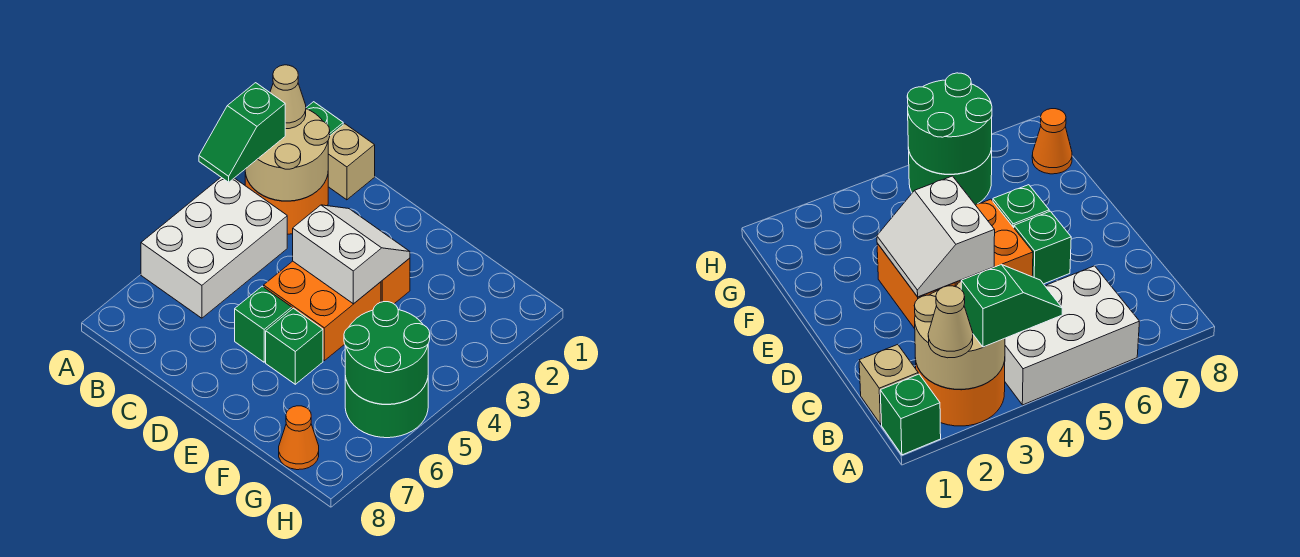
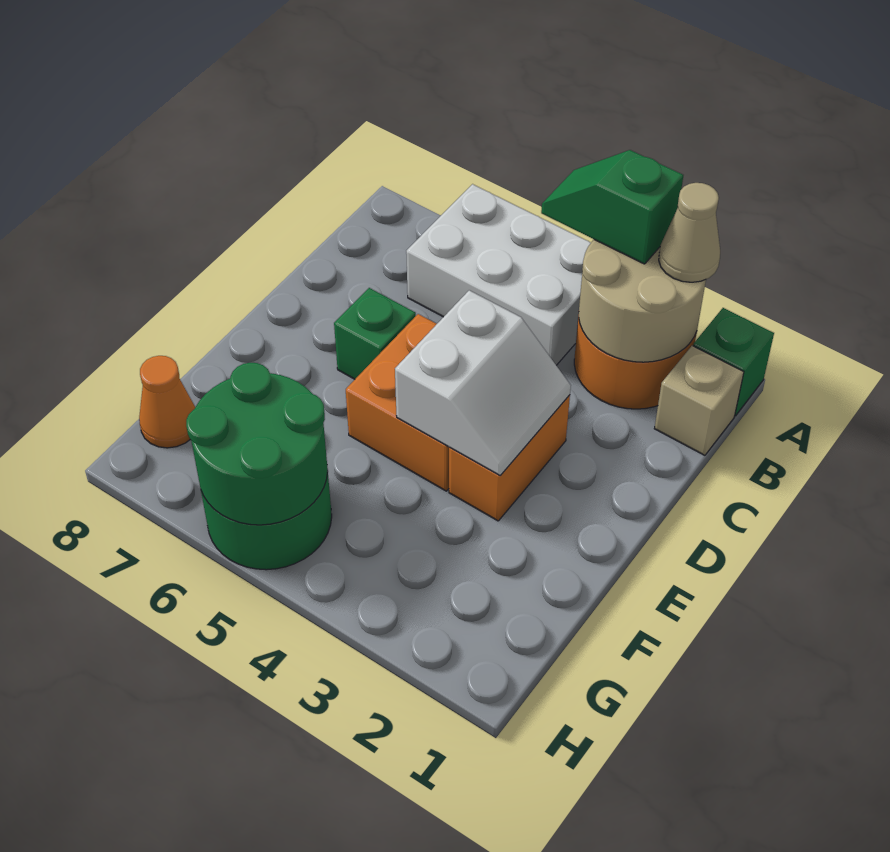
green brick E6 level 1 -> none

